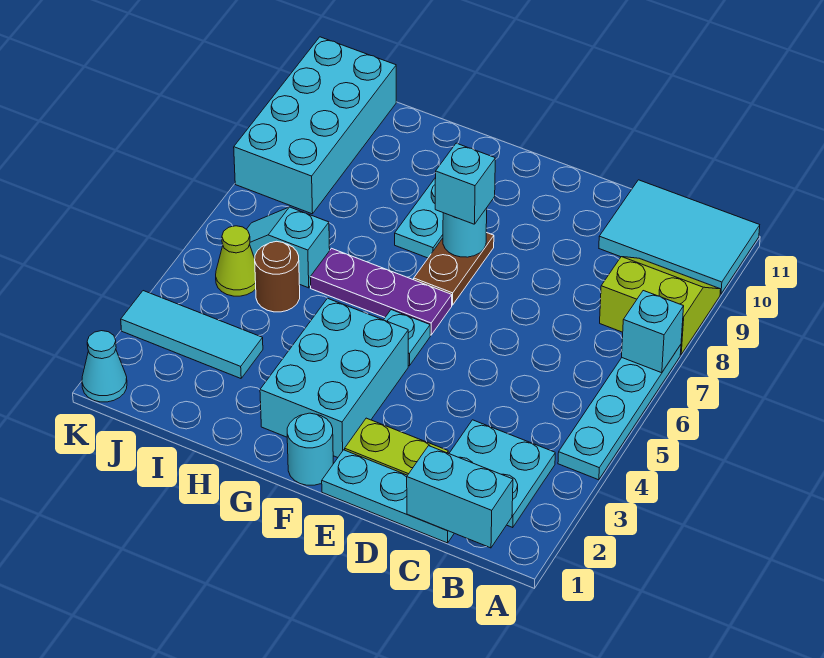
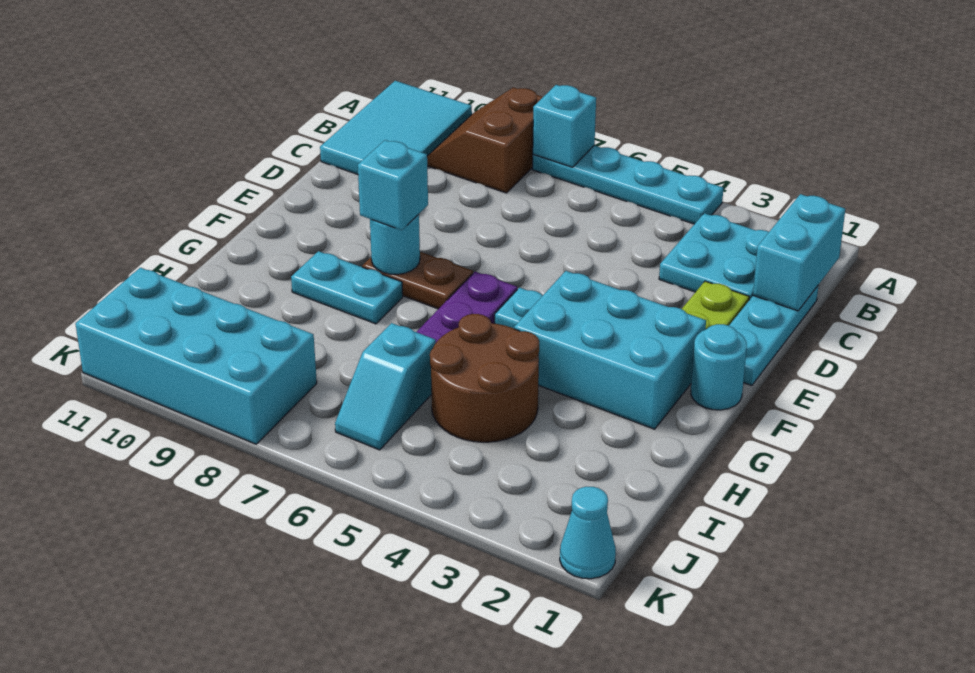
lime slope A8:B9 level 1 top 8 -> brown slope A8:B9 level 1 top 8
cyan tile I3:K3 level 1 -> none
brown round brick I5 level 1 -> brown round brick H4:I5 level 1
lime cone J5 level 1 -> none

